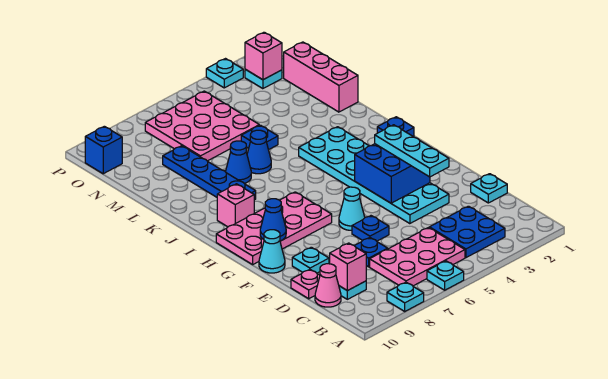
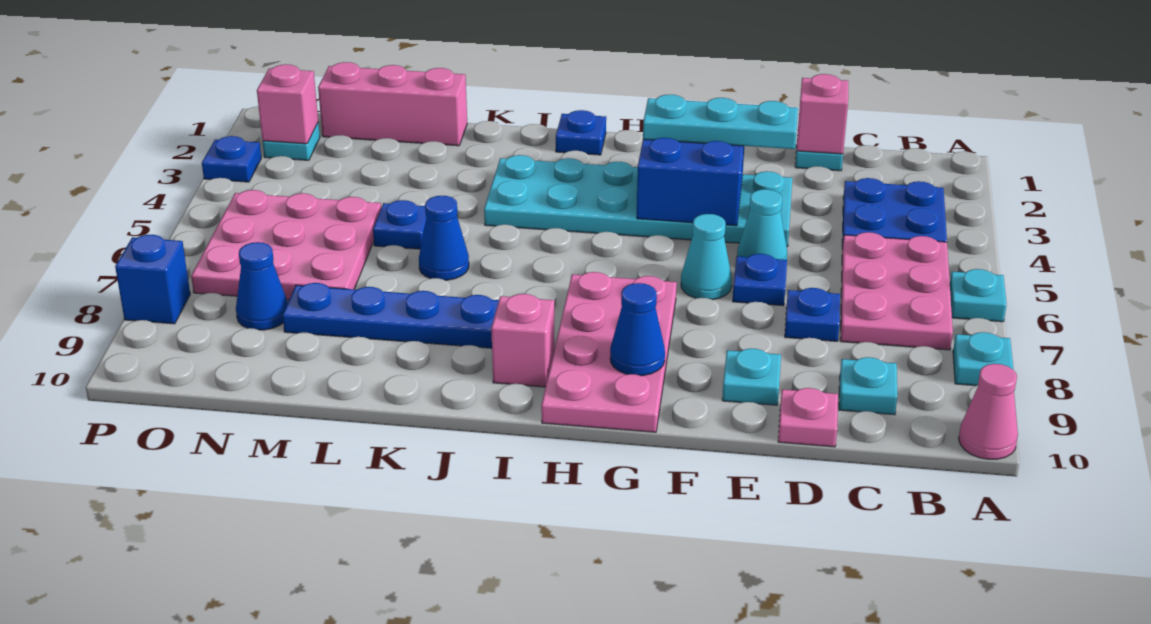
pink brick C9 level 2 -> pink brick D1 level 2
pink cone C10 level 1 -> pink cone A10 level 1
cyan cone F10 level 1 -> cyan cone E5 level 1
blue cone K7 level 1 -> blue cone N8 level 1
blue brick O10 level 1 -> blue brick P8 level 1
cyan plate P3 level 1 -> blue plate P3 level 1

